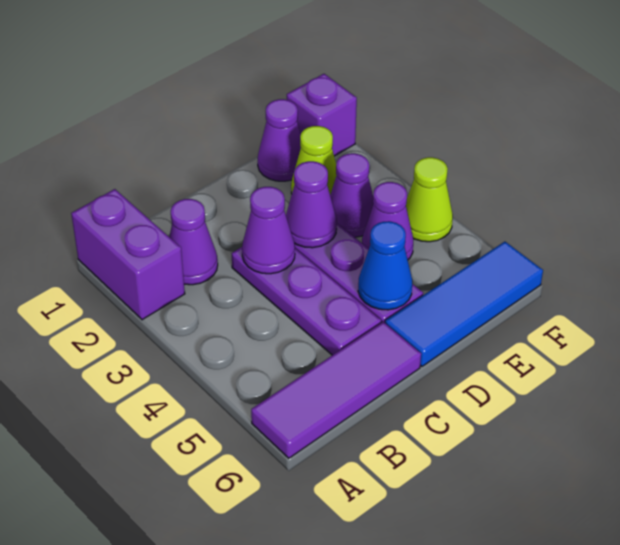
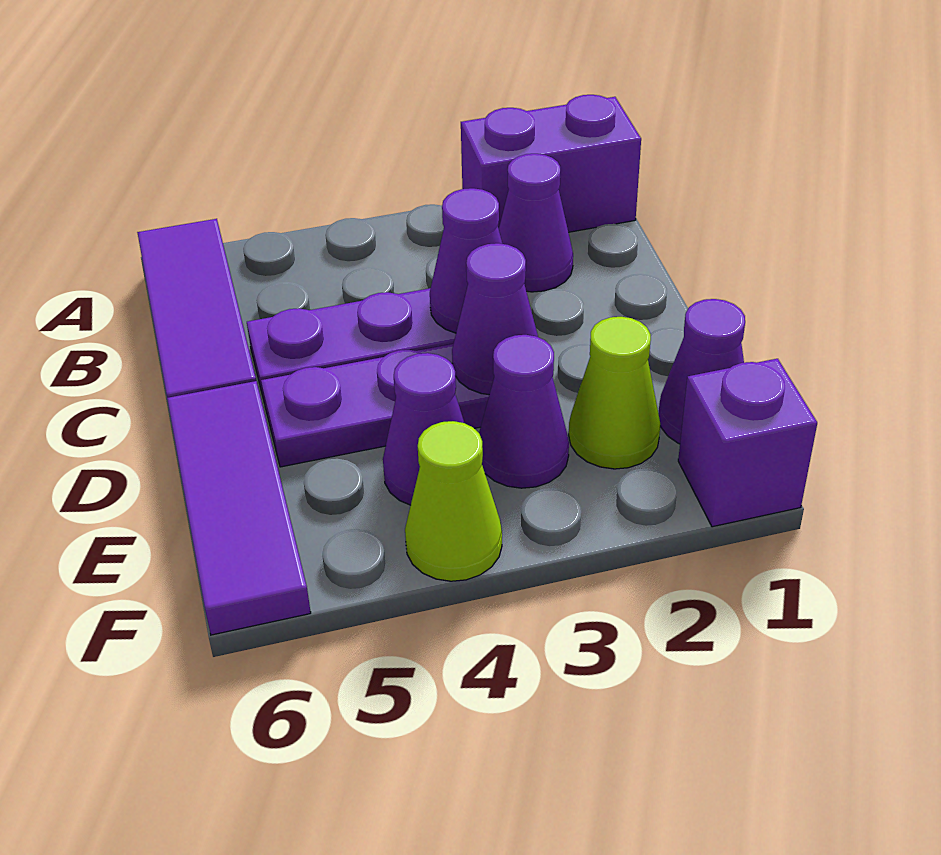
blue cone D5 level 2 -> none
blue tile D6:F6 level 1 -> purple tile D6:F6 level 1

